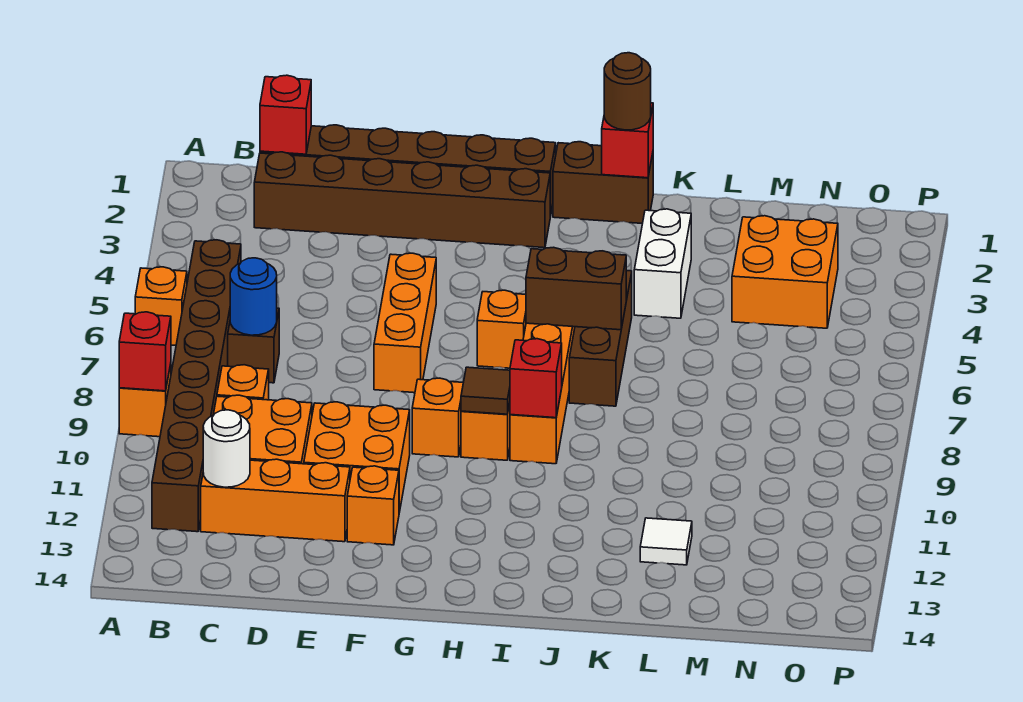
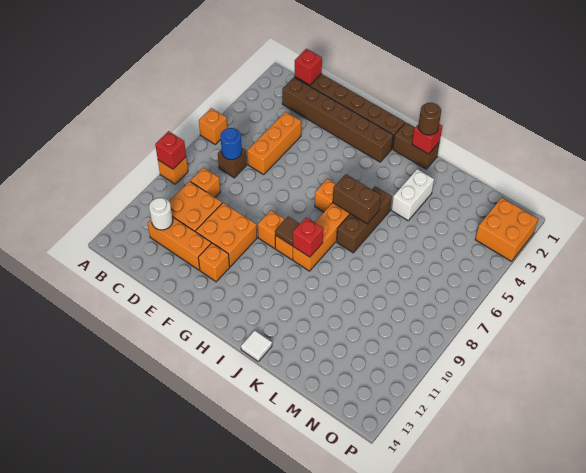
brown brick B5:B12 level 1 -> none
orange brick F5:F7 level 1 -> orange brick D4:D6 level 1
white tile L12 level 1 -> white tile J14 level 1
orange brick M3:N4 level 1 -> orange brick O2:P3 level 1

